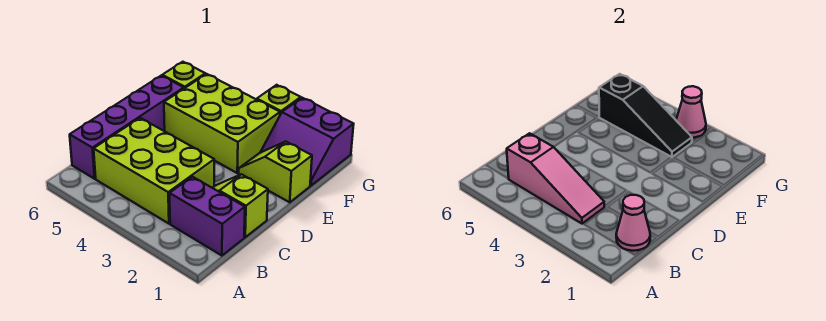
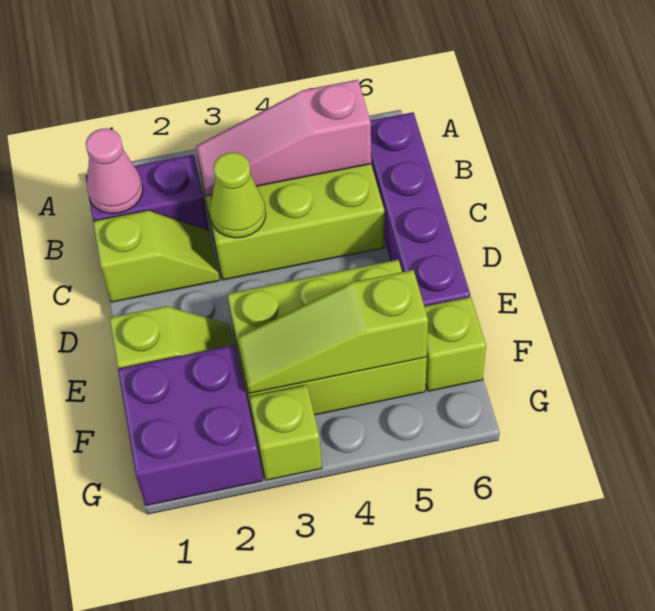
none -> lime cone C3 level 2
purple slope F1:G2 level 1 top G -> purple brick F1:G2 level 1
black slope F3:F5 level 2 top 5 -> lime slope F3:F5 level 2 top 5
pink cone G3 level 2 -> none

